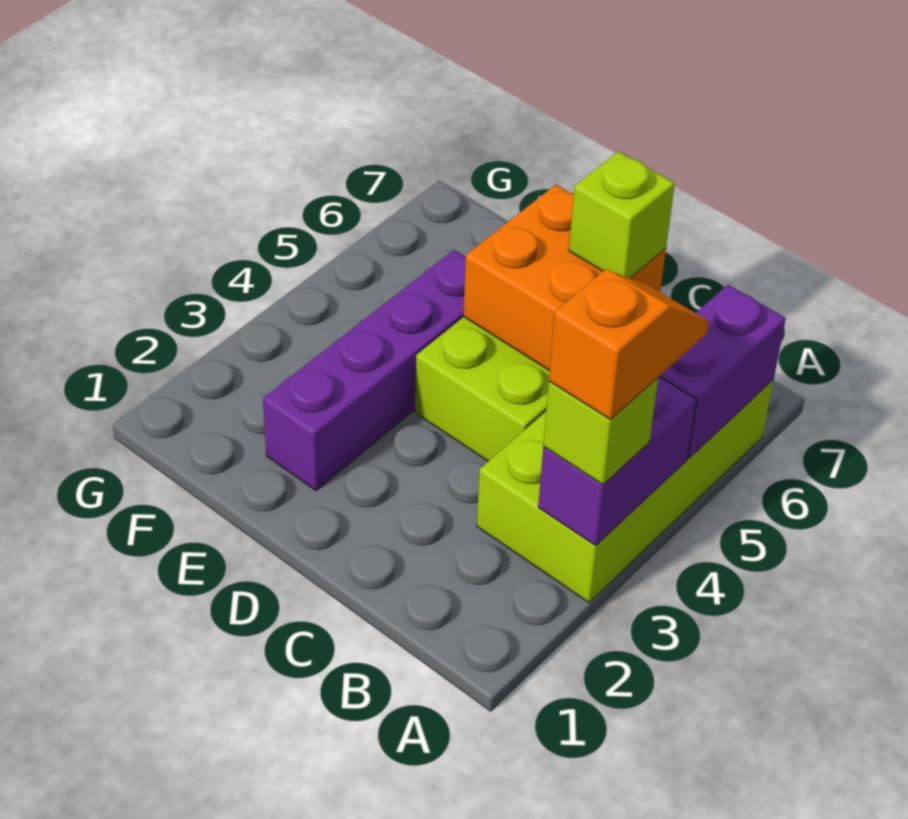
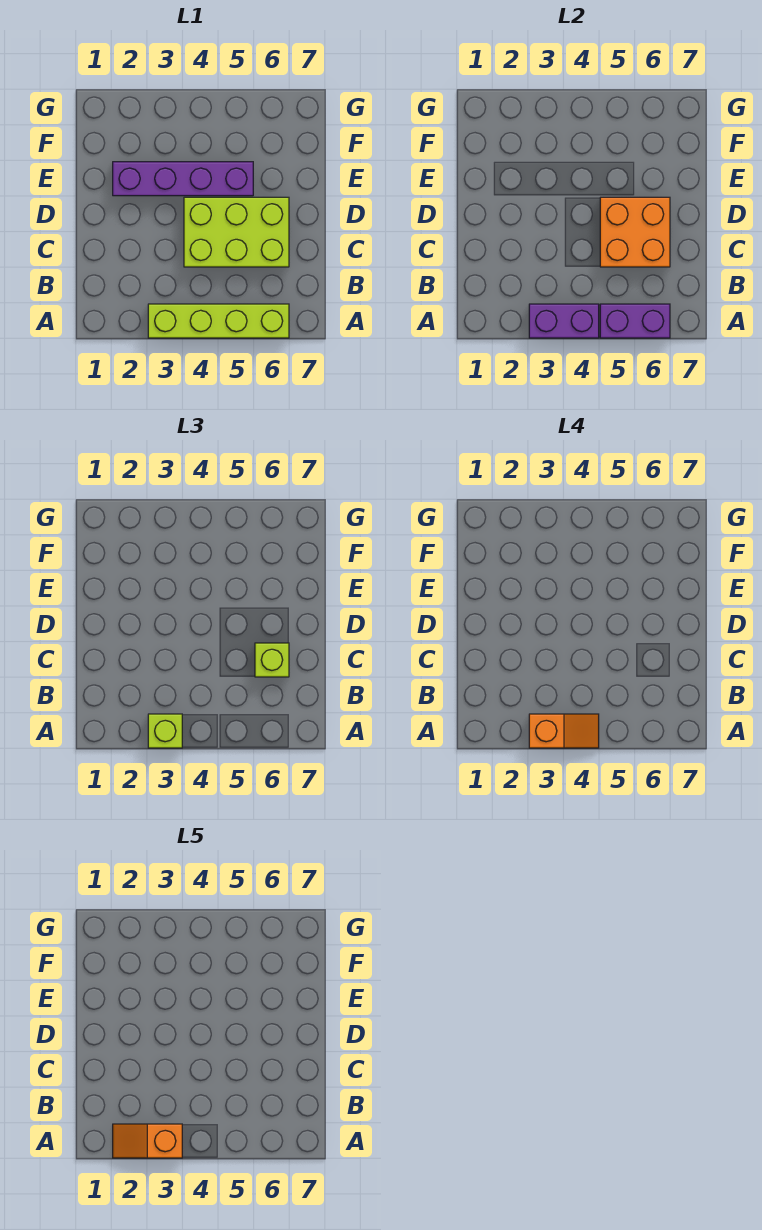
none -> orange slope A2:A3 level 5 top 3
lime brick A3:B6 level 1 -> lime brick A3:A6 level 1

